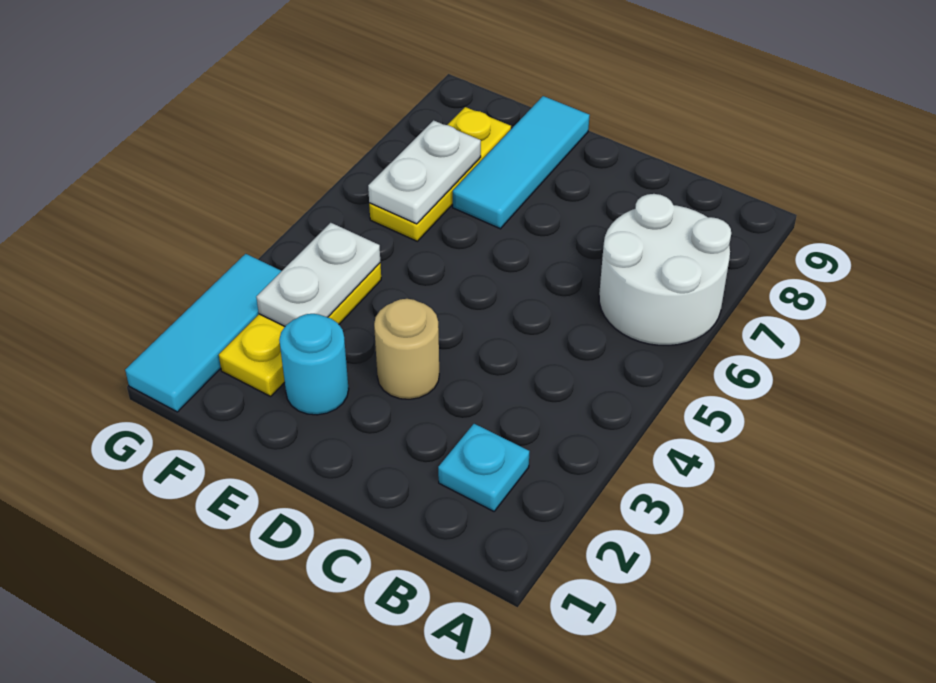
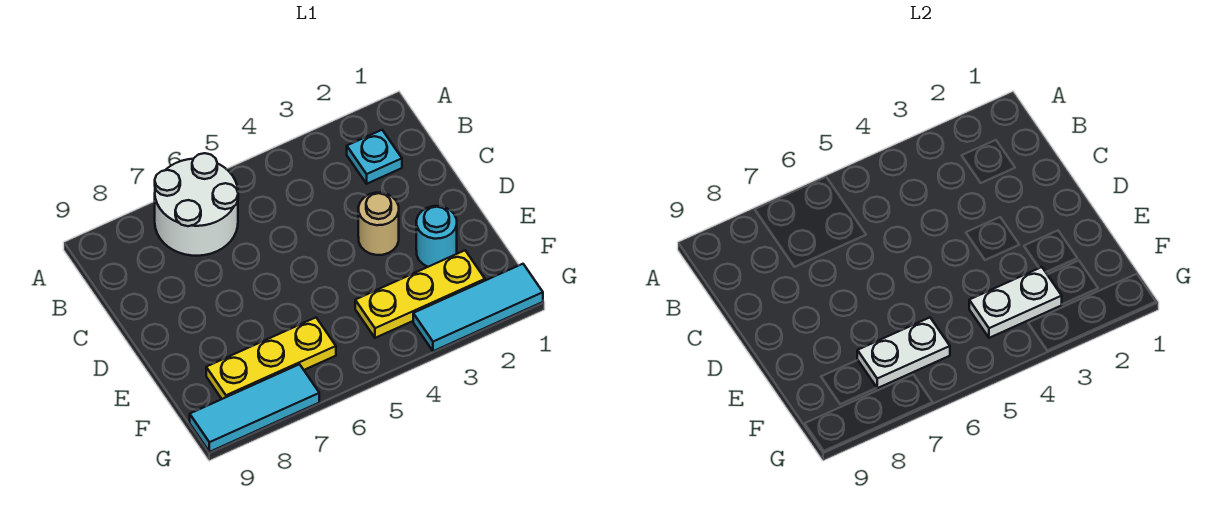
cyan tile E7:E9 level 1 -> cyan tile G7:G9 level 1

